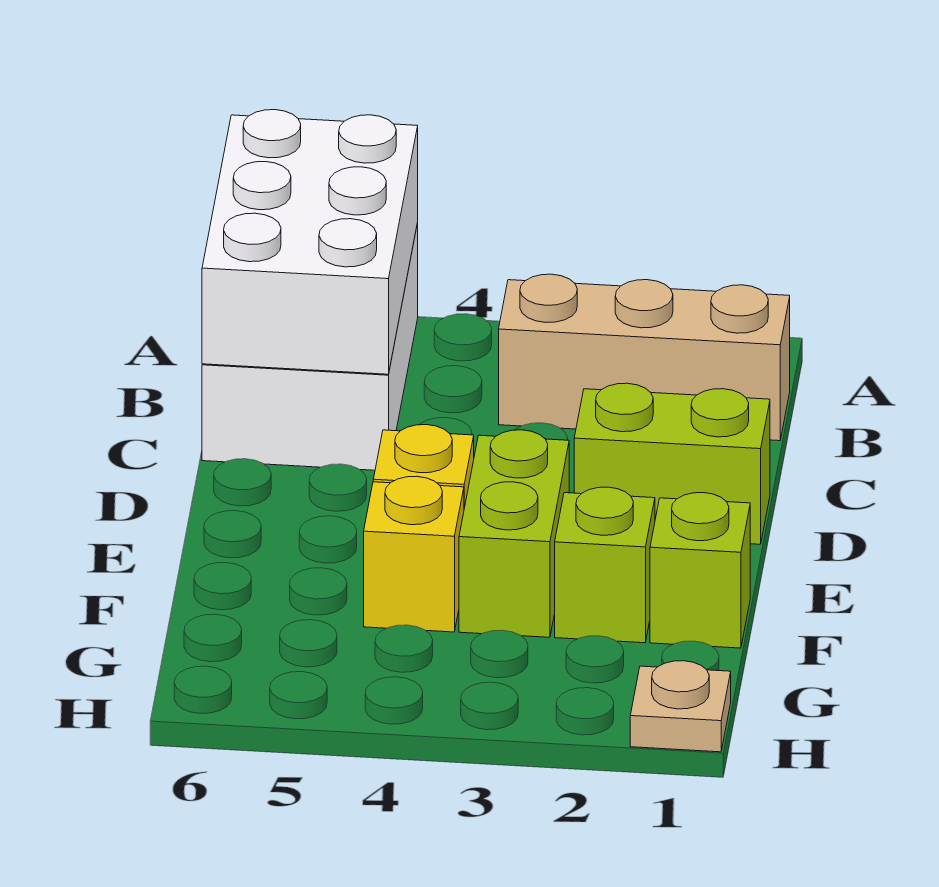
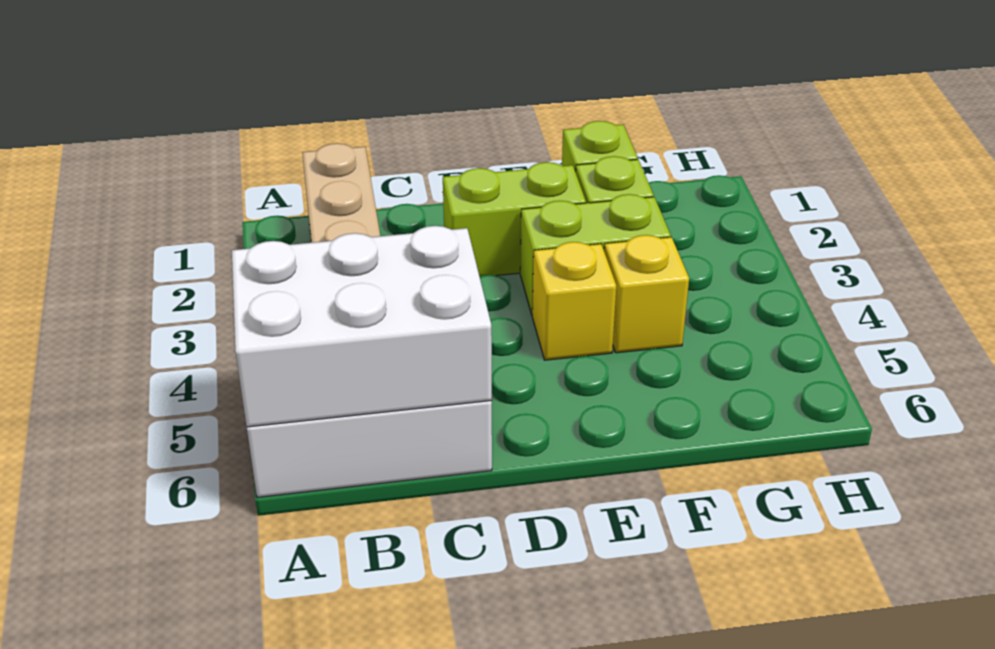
lime brick D1:D2 level 1 -> lime brick D2:E2 level 1
tan plate H1 level 1 -> none

